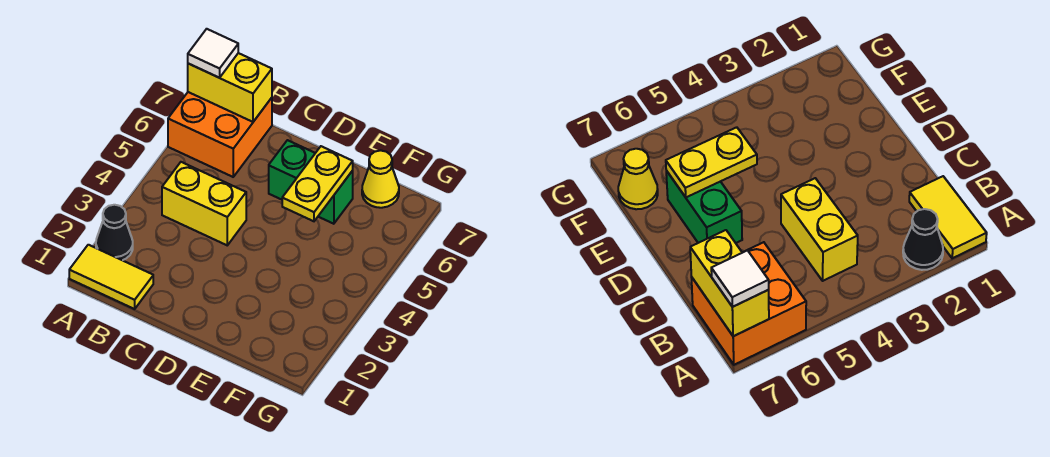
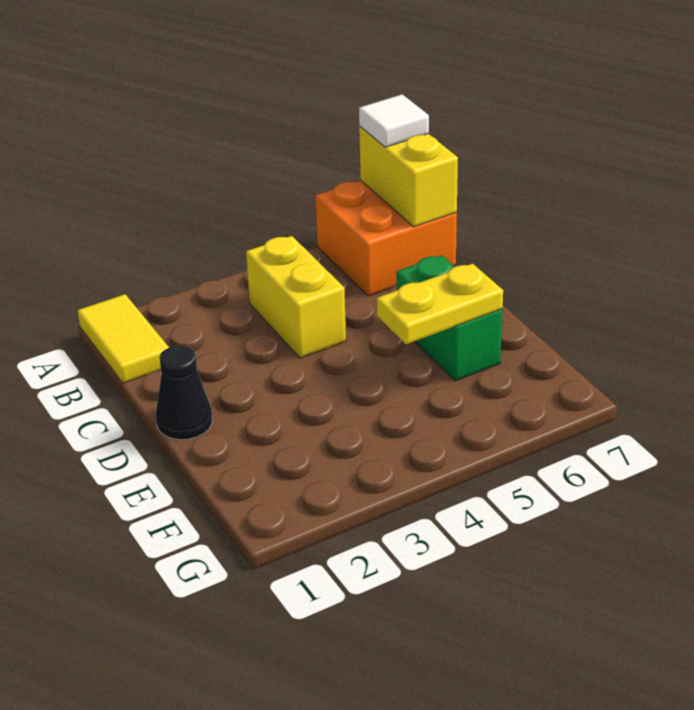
black cone A2 level 1 -> black cone D1 level 1
yellow cone F7 level 1 -> none

